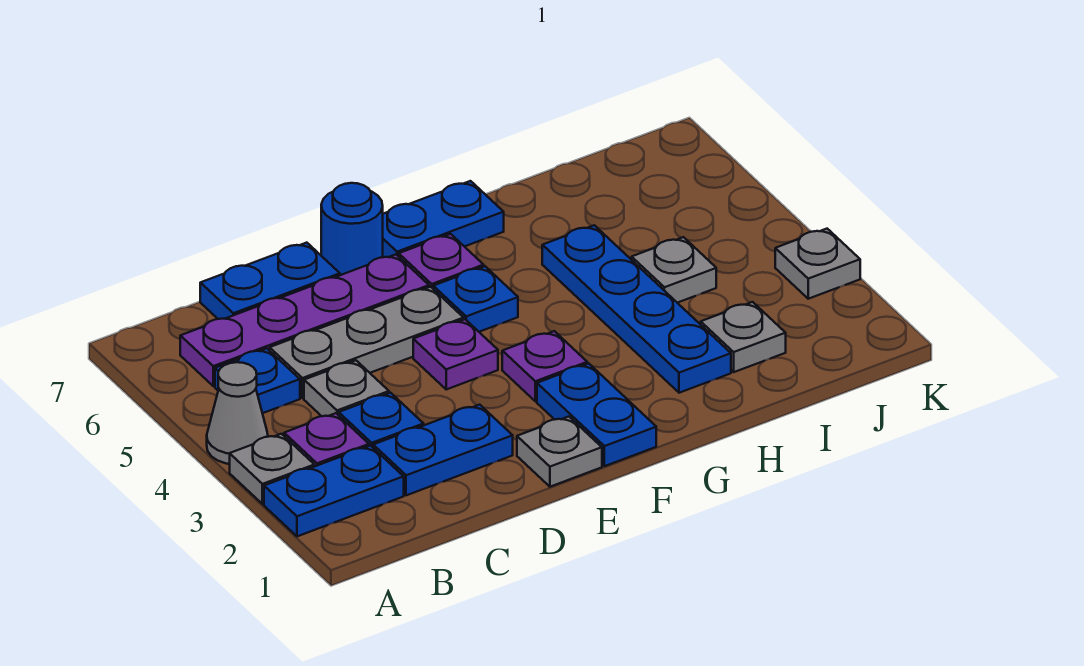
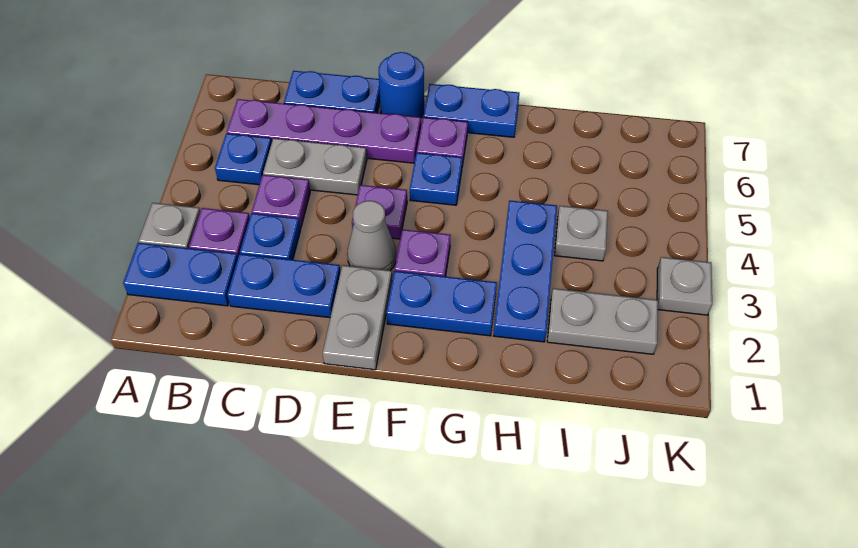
grey cone A4 level 1 -> grey cone E3 level 1
grey plate C4 level 1 -> purple plate C4 level 1
grey plate C5:E5 level 1 -> grey plate C5:D5 level 1
grey plate E1 level 1 -> grey plate E1:E2 level 1
blue plate F1:F2 level 1 -> blue plate F2:G2 level 1
blue plate H2:H5 level 1 -> blue plate H2:H4 level 1
grey plate I2 level 1 -> grey plate I2:J2 level 1

